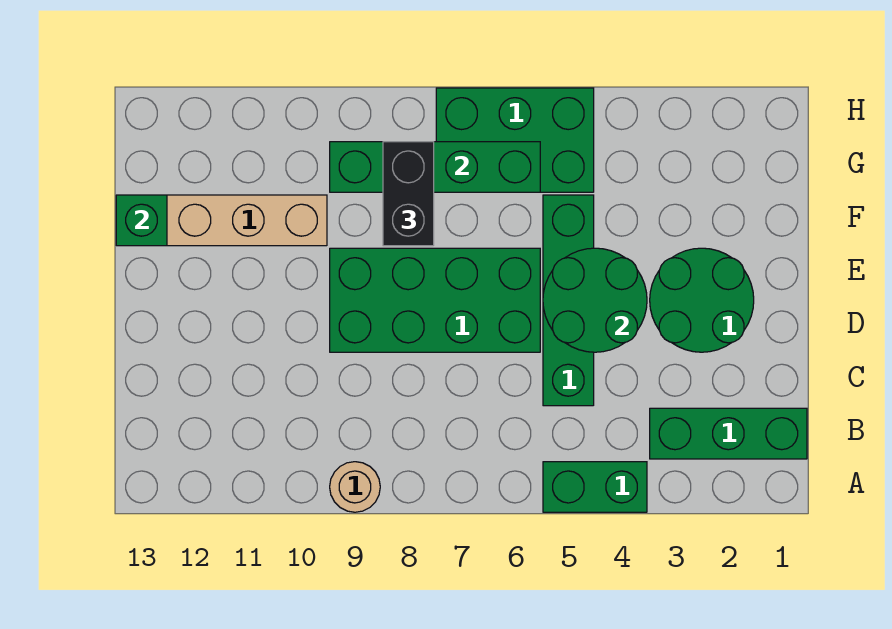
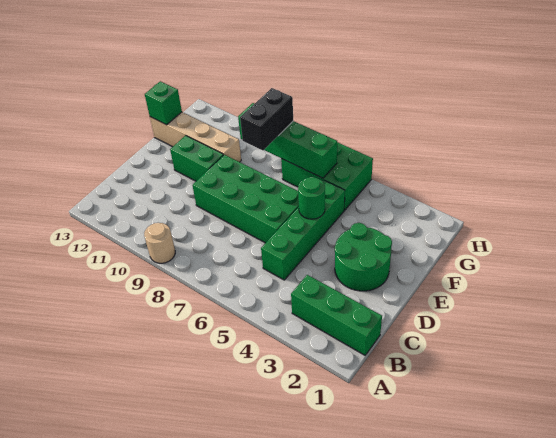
green brick A4:A5 level 1 -> green brick E10:E11 level 1
green round brick D4:E5 level 2 -> green round brick E5 level 2

